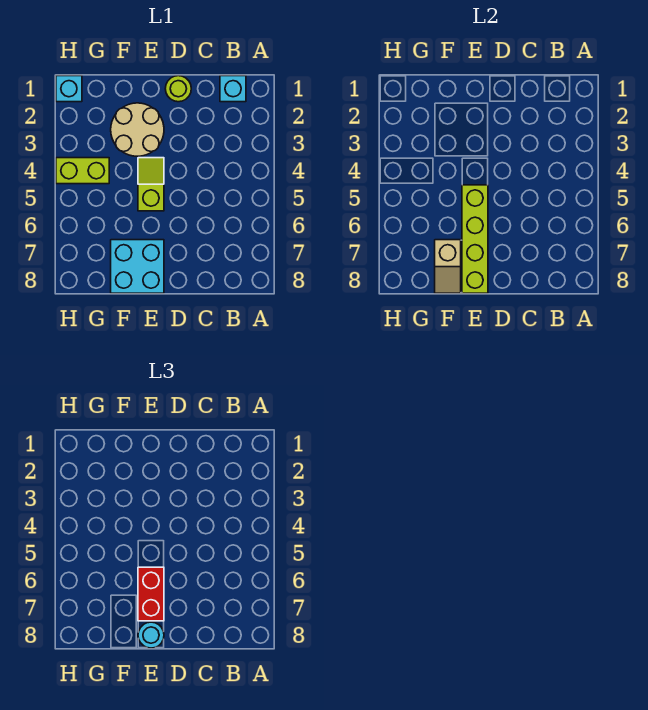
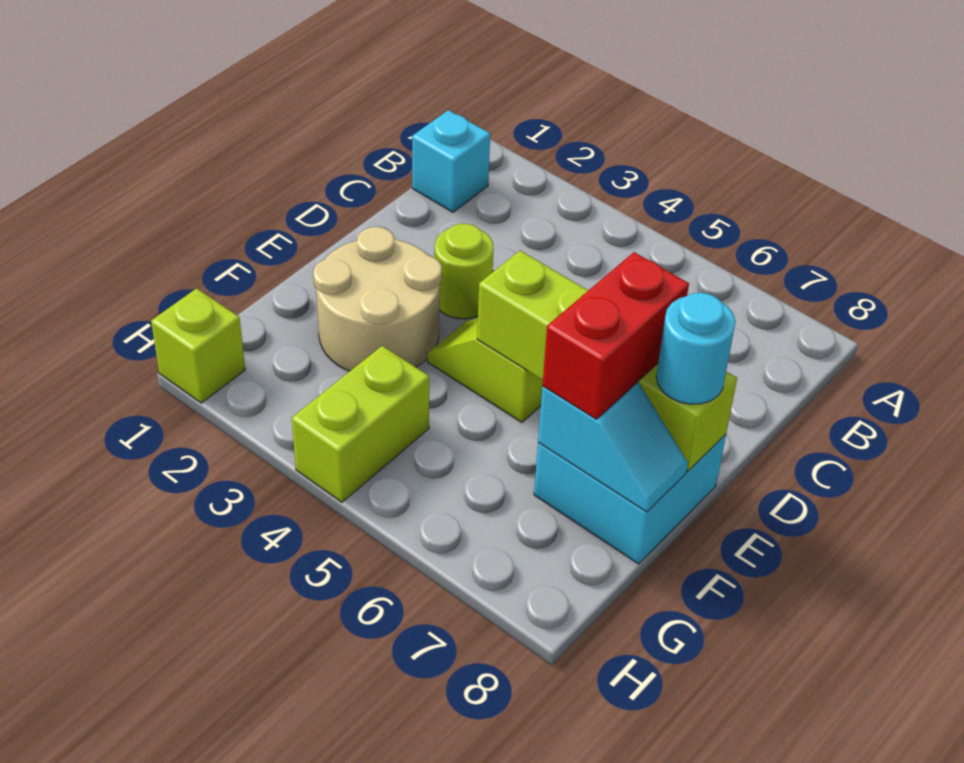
lime round brick D1 level 1 -> lime round brick D3 level 1
red brick E6:E7 level 3 -> red brick E7:F7 level 3
tan slope F7:F8 level 2 top 7 -> cyan slope F7:F8 level 2 top 7
cyan brick H1 level 1 -> lime brick H1 level 1

